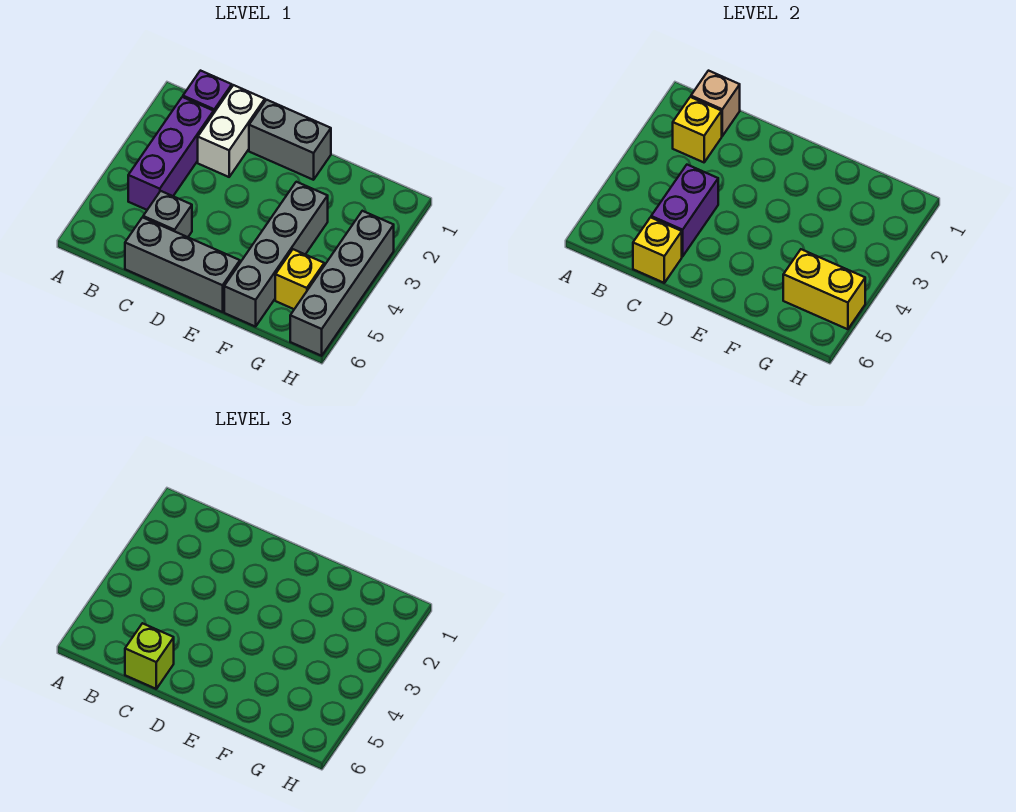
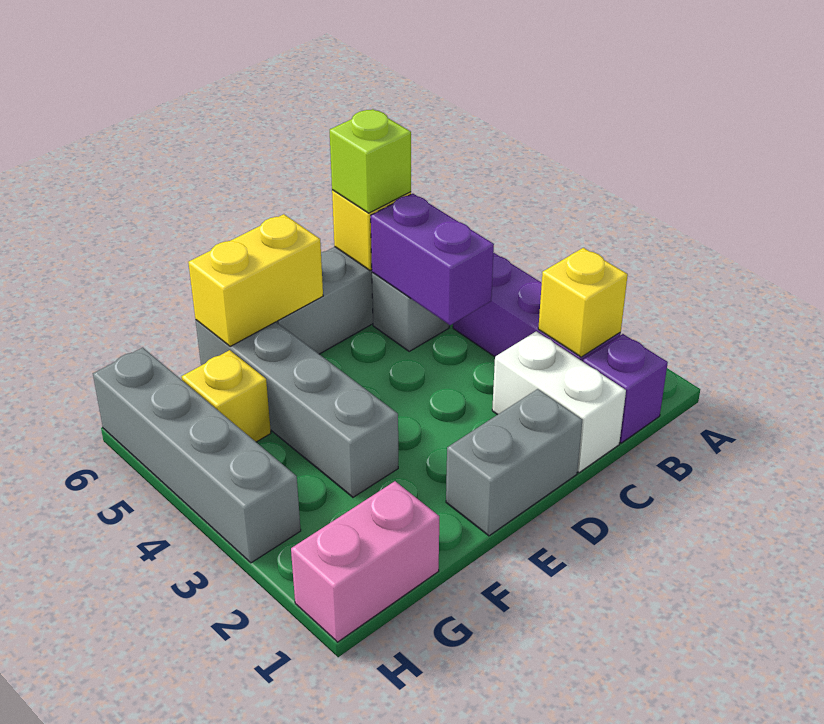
tan brick B1 level 2 -> none
none -> pink brick G1:H1 level 1
yellow brick G5:H5 level 2 -> yellow brick E6:F6 level 2

